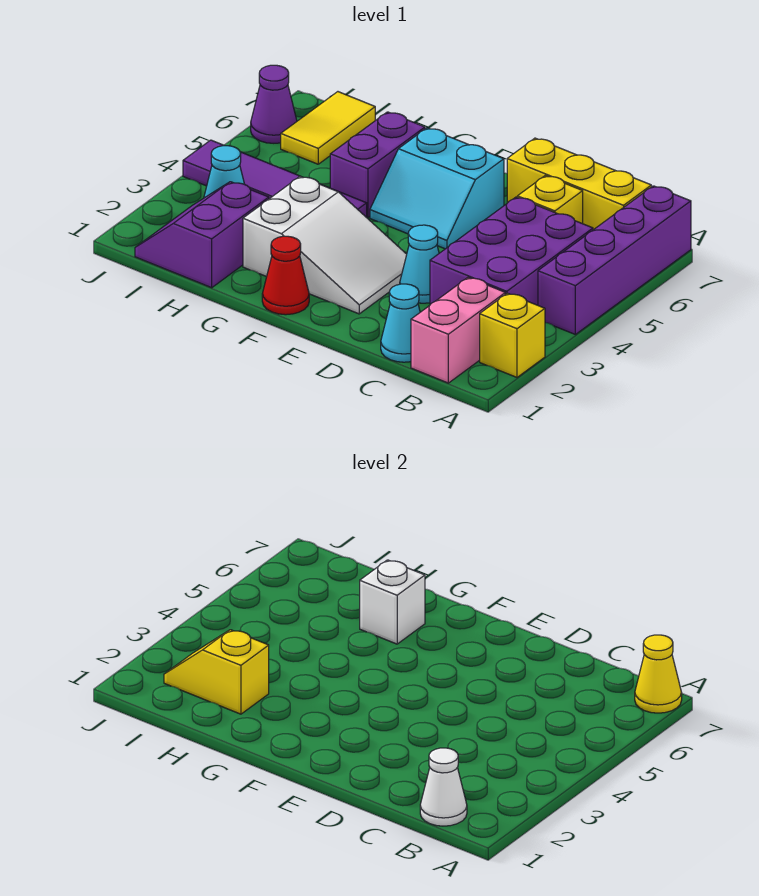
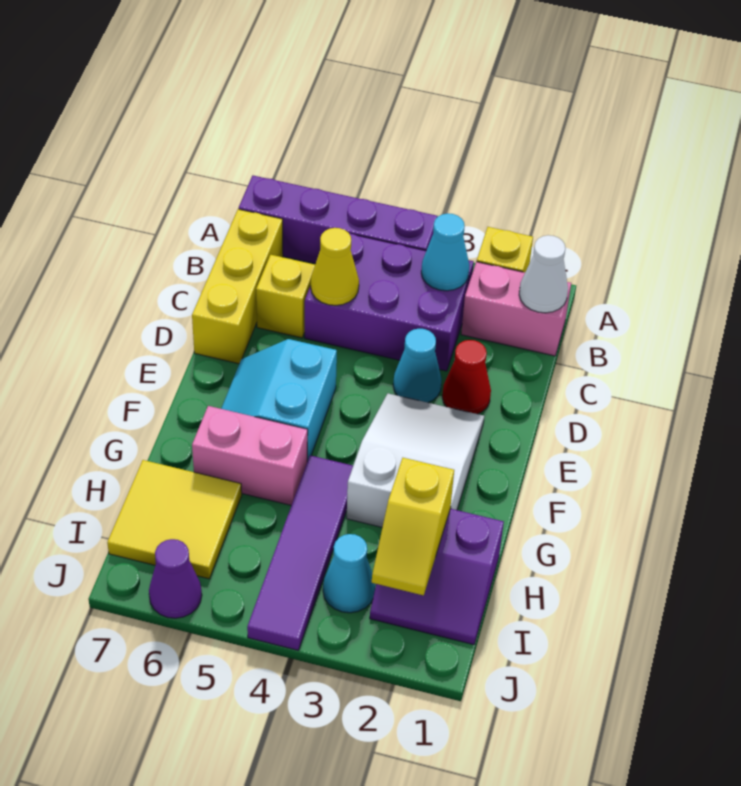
yellow cone A7 level 2 -> yellow cone C5 level 2
cyan cone C1 level 1 -> cyan cone B3 level 2
cyan slope E5:F6 level 1 top 6 -> cyan slope E5:F6 level 1 top 5
red cone F1 level 1 -> red cone D2 level 1
purple brick G5:G6 level 1 -> pink brick G5:G6 level 1
white brick G6 level 2 -> none
yellow tile I6:I7 level 1 -> yellow tile H6:I7 level 1

